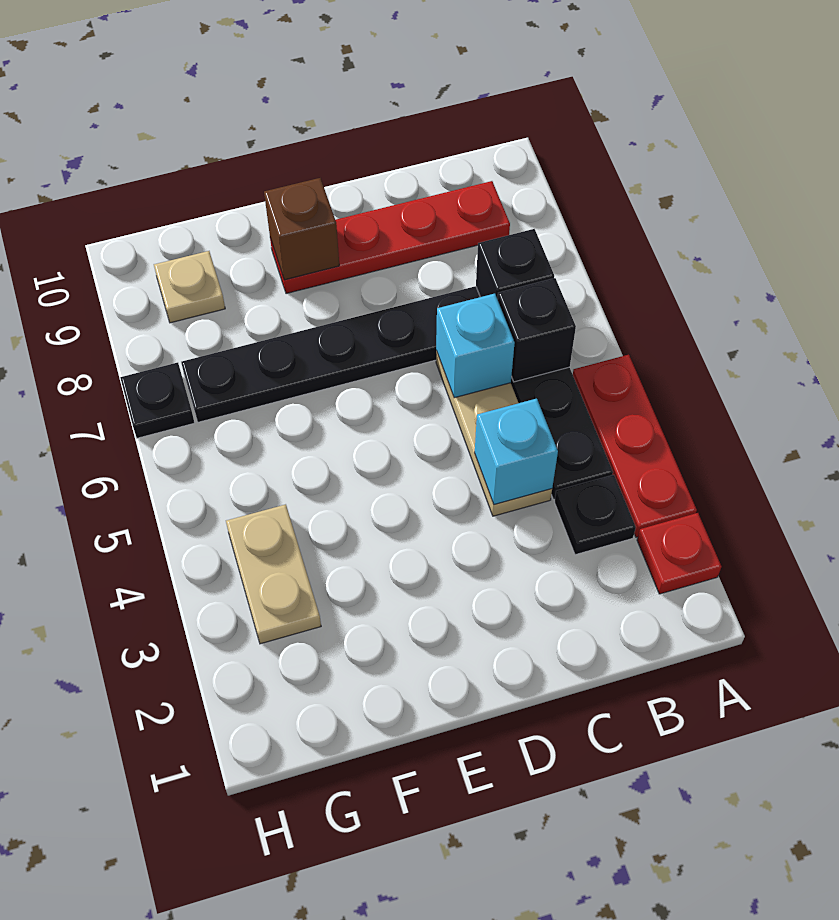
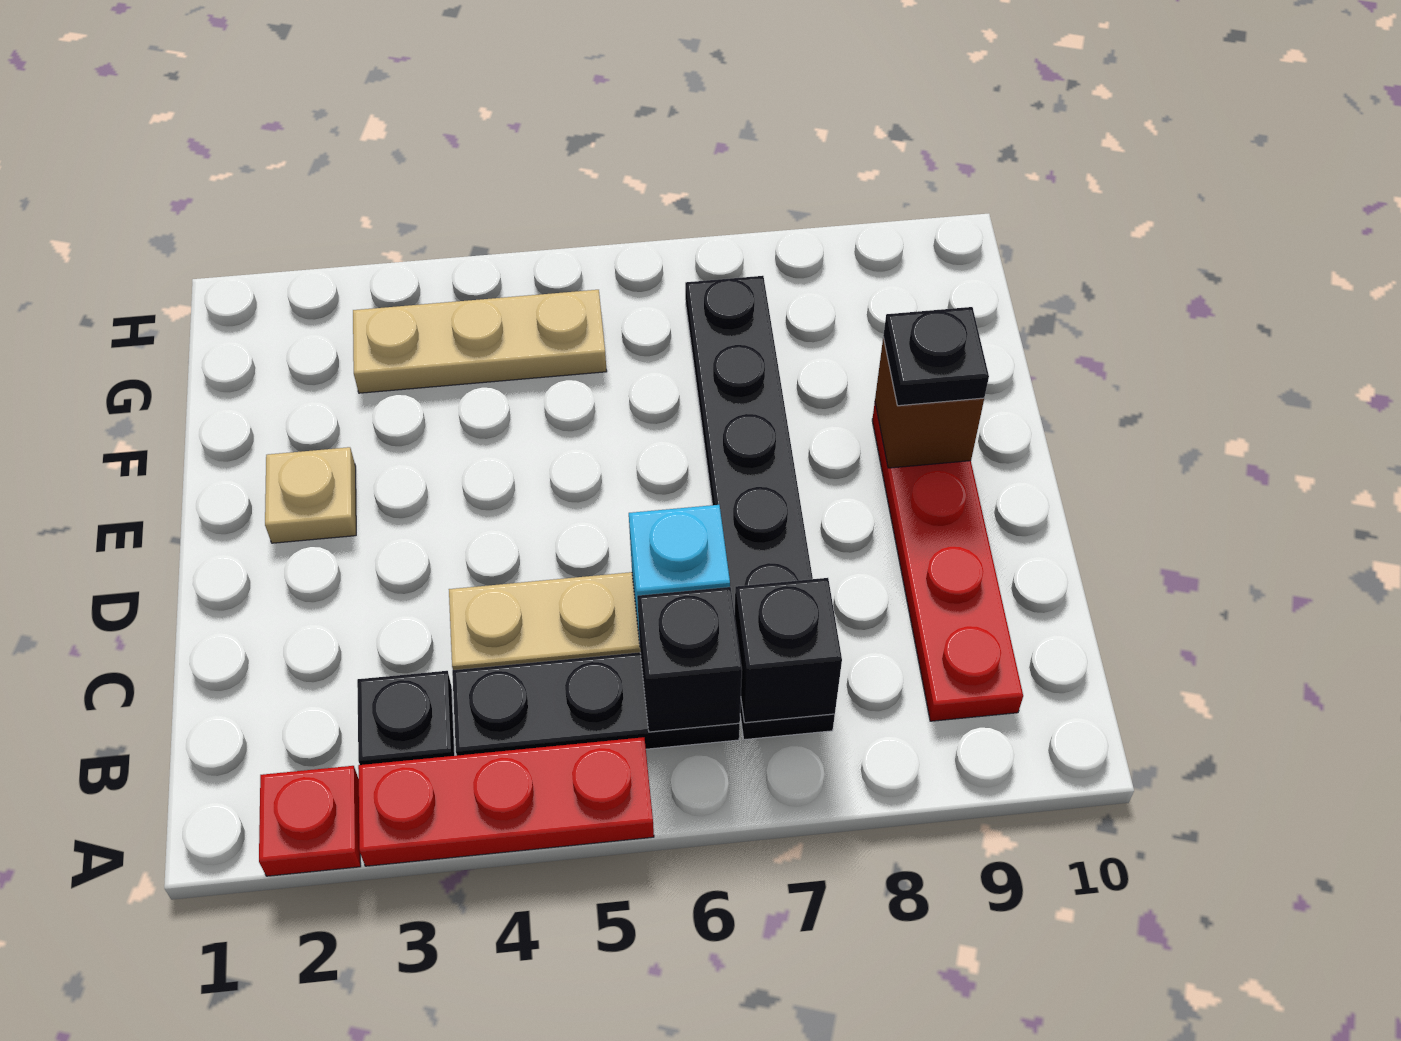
cyan brick C4 level 2 -> none
tan plate G3:G4 level 1 -> tan plate G3:G5 level 1
tan plate G9 level 1 -> tan plate E2 level 1
black plate H7 level 1 -> black plate E9 level 3

